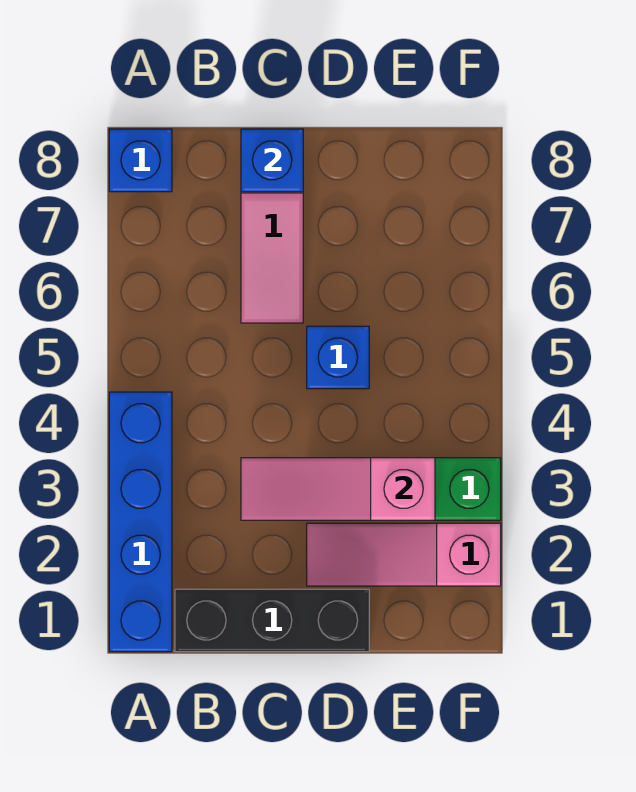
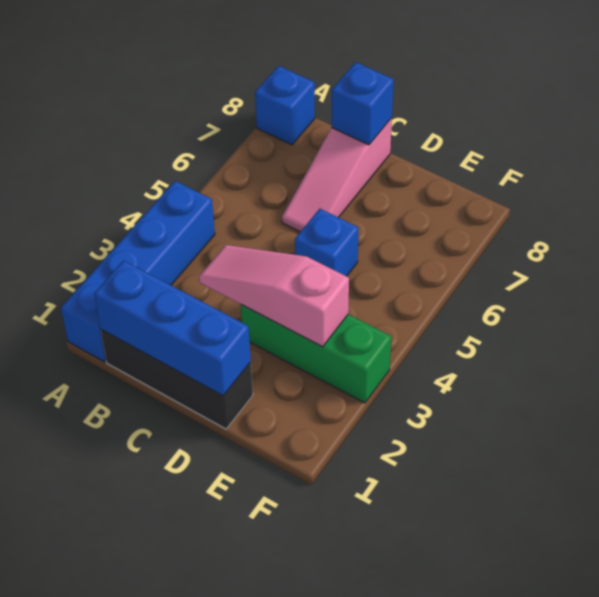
none -> blue brick B1:D1 level 2
pink slope D2:F2 level 1 top F -> none

